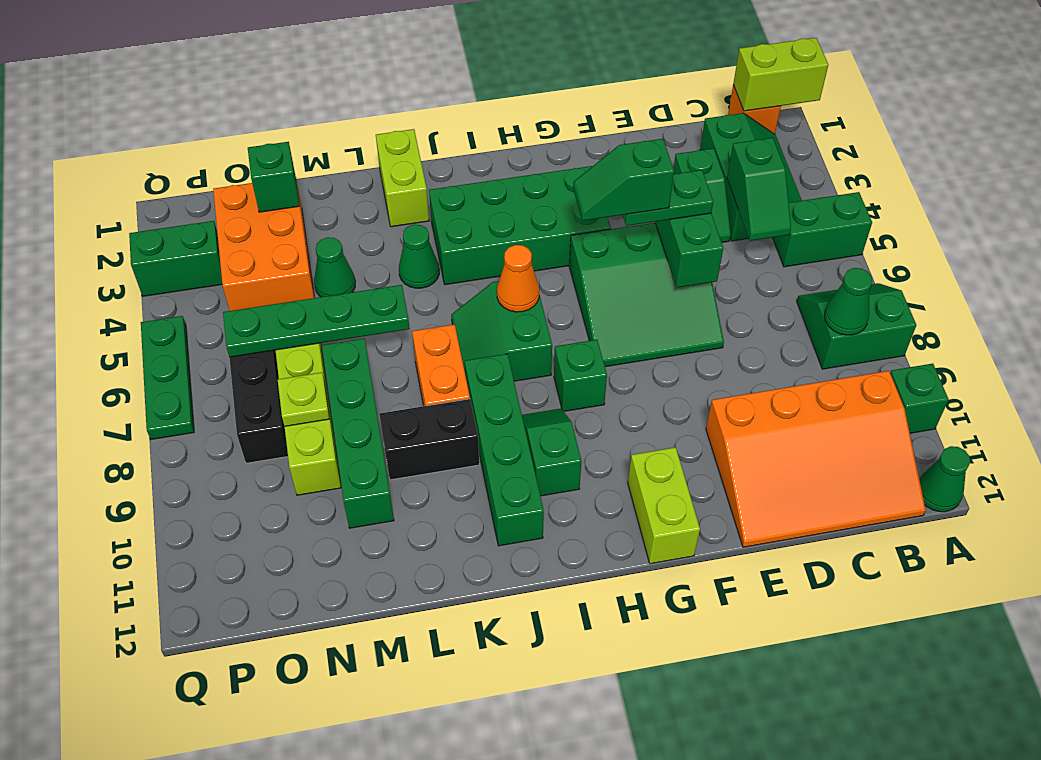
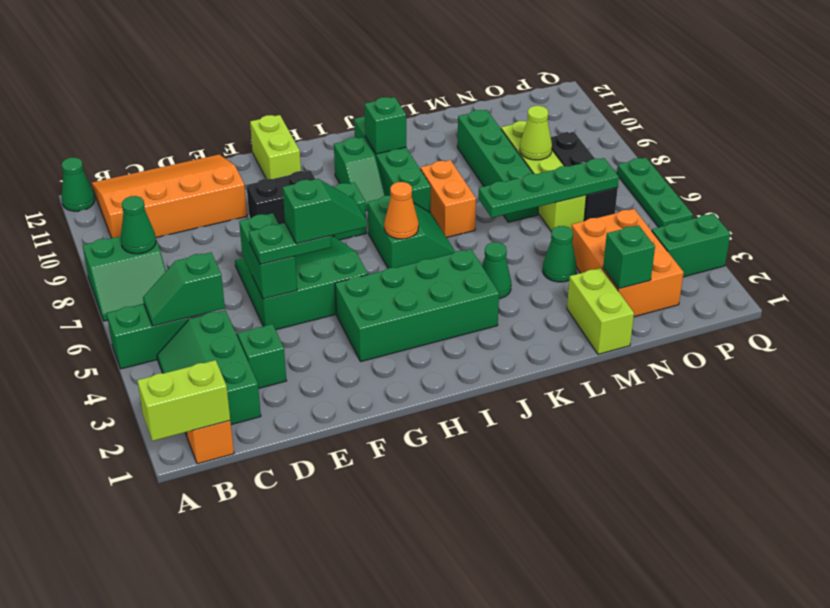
green brick A10 level 1 -> green brick J10 level 2
green slope C4:C5 level 2 top 4 -> green slope B5:C5 level 2 top C
lime brick K1:K2 level 1 -> lime brick M1:M2 level 1
black brick K9:L9 level 1 -> black brick F9:G9 level 1
lime plate N8 level 2 -> lime cone N8 level 2

